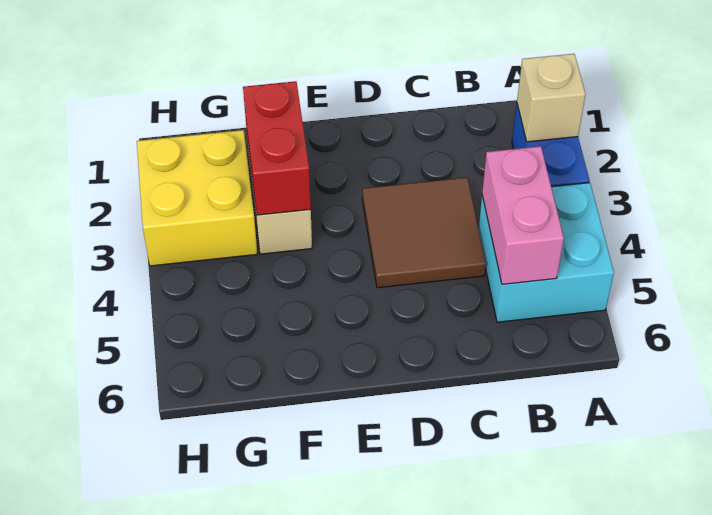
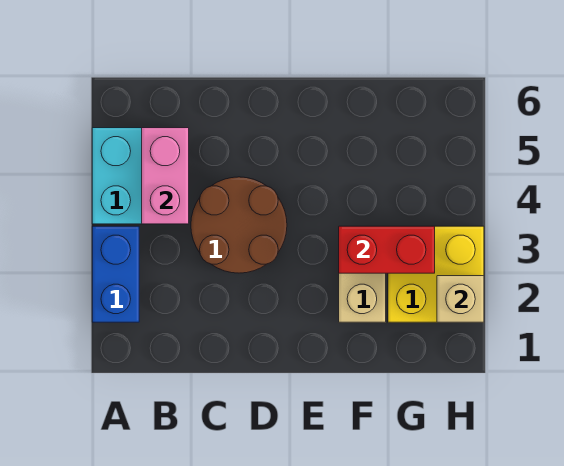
tan brick A2 level 2 -> tan brick H2 level 2
brown tile C3:D4 level 1 -> brown round brick C3:D4 level 1
red brick F2:F3 level 2 -> red brick F3:G3 level 2

